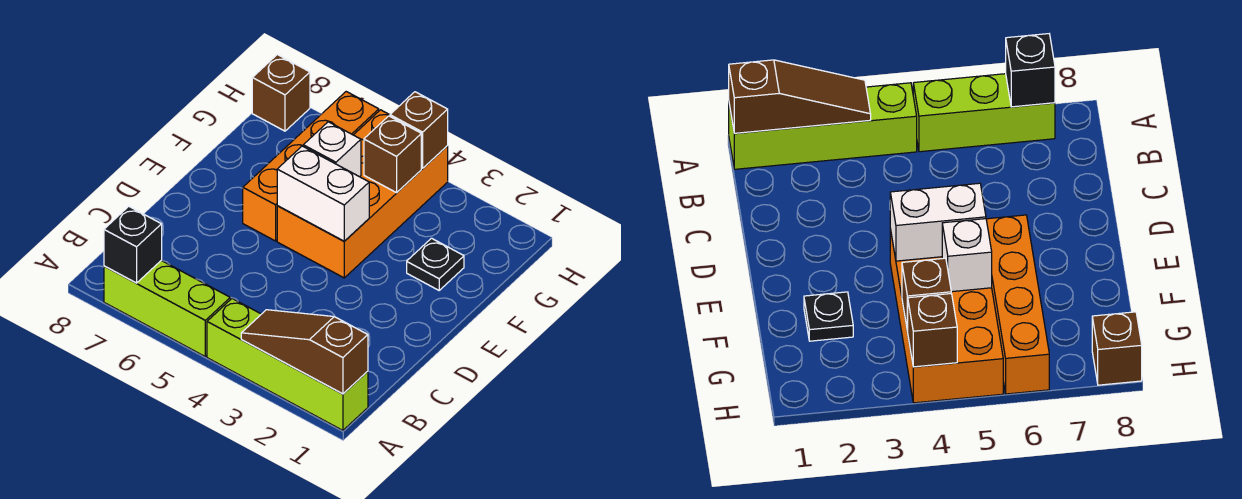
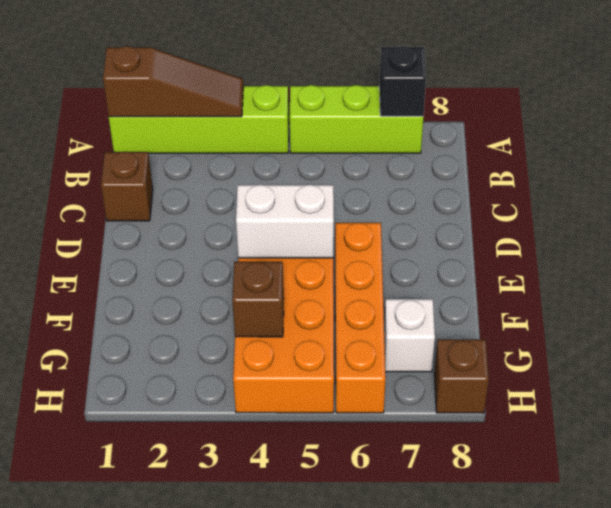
black plate F2 level 1 -> none
white brick F5 level 2 -> white brick G7 level 1
brown brick H4 level 2 -> brown brick C1 level 1

